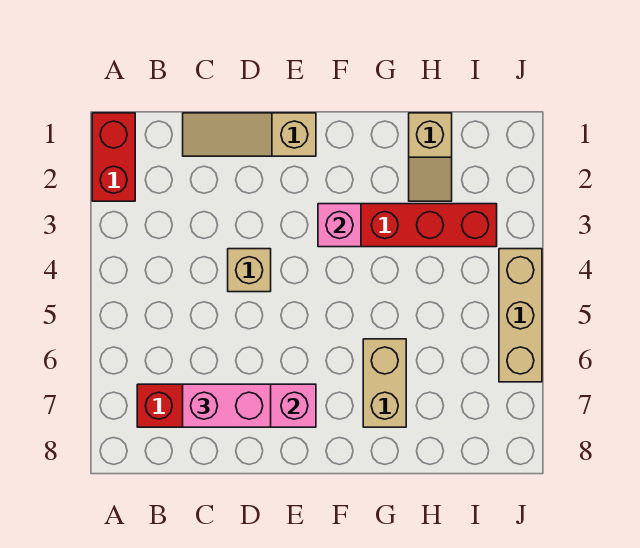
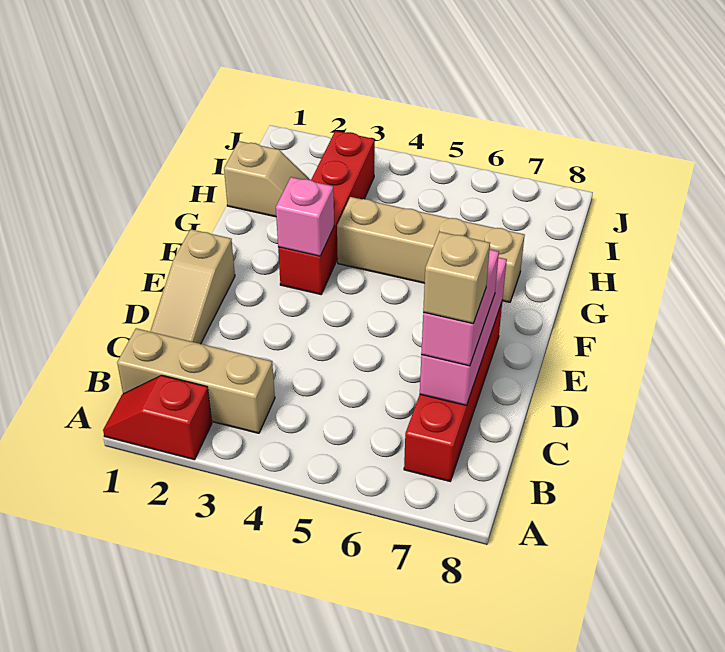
red brick A1:A2 level 1 -> red slope A1:A2 level 1 top 2
tan brick D4 level 1 -> tan brick C7 level 4
tan brick G6:G7 level 1 -> tan brick G4:G7 level 1
tan brick J4:J6 level 1 -> tan brick B1:B3 level 1

